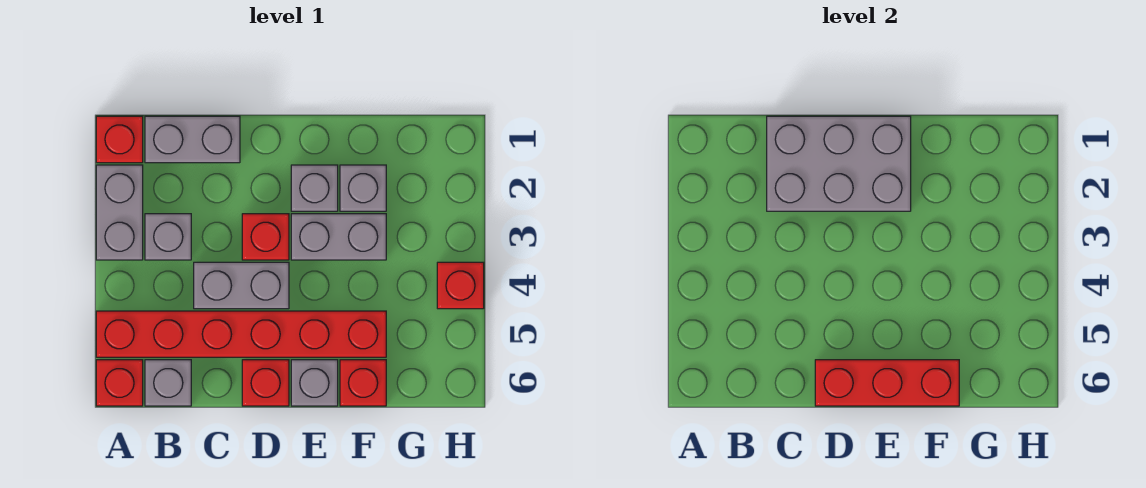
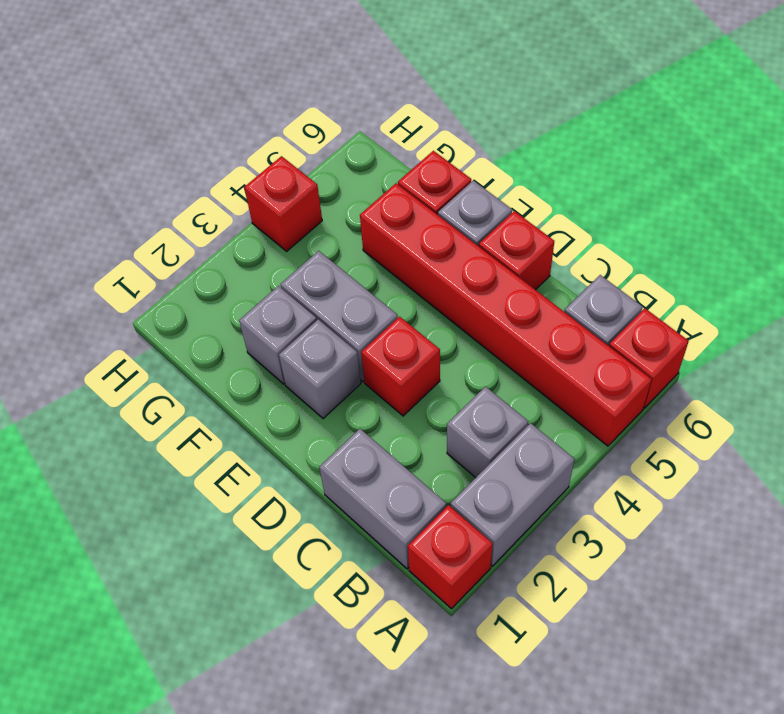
grey brick C1:E2 level 2 -> none
grey brick C4:D4 level 1 -> none
red brick D6:F6 level 2 -> none

